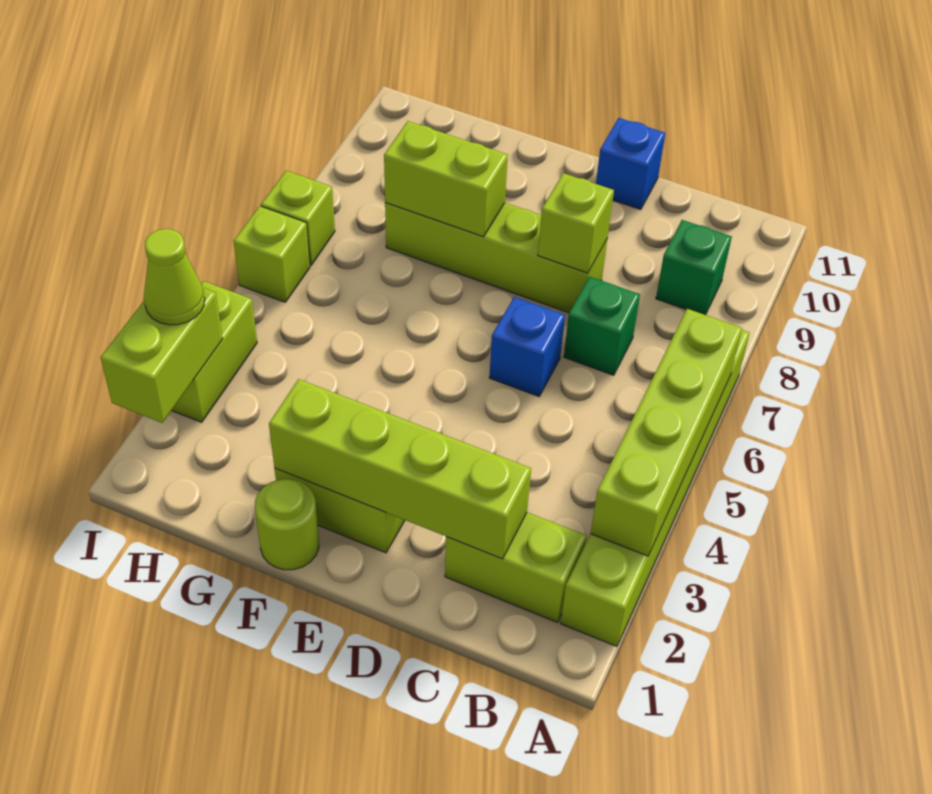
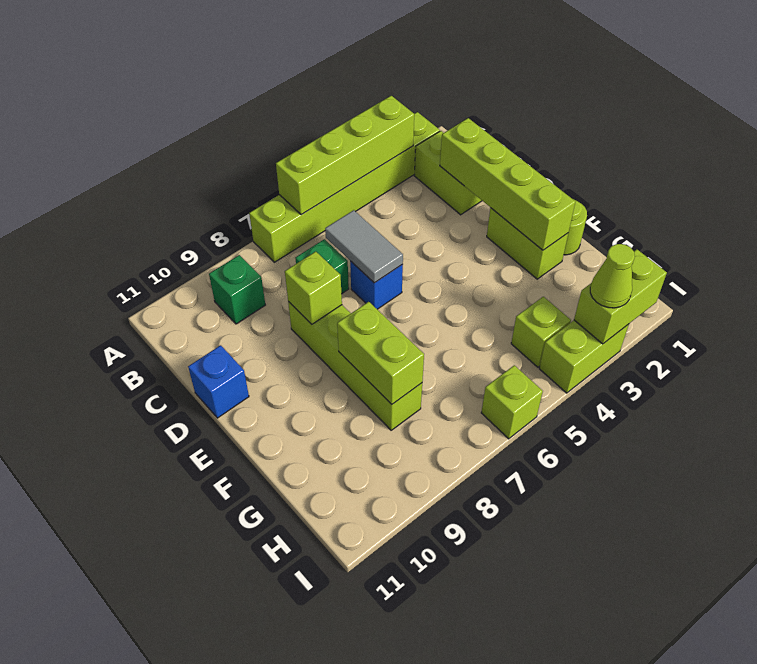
none -> grey tile C6:D6 level 2
lime brick I7 level 1 -> lime brick H4 level 1

